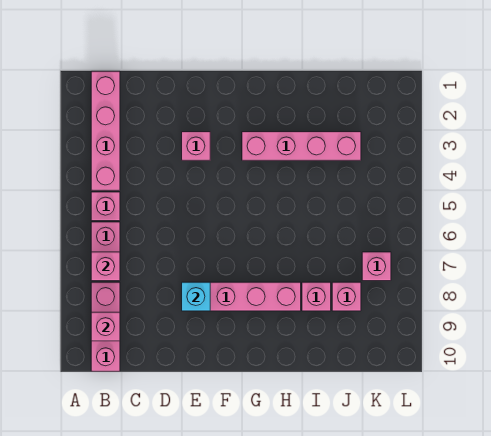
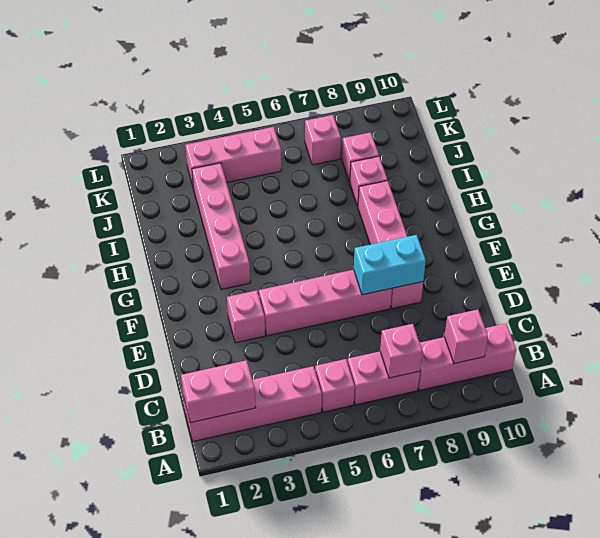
none -> pink brick B1:B2 level 2
none -> pink brick E4:E7 level 1
cyan brick E8 level 2 -> cyan brick E7:E8 level 2
none -> pink brick K3:K5 level 1

